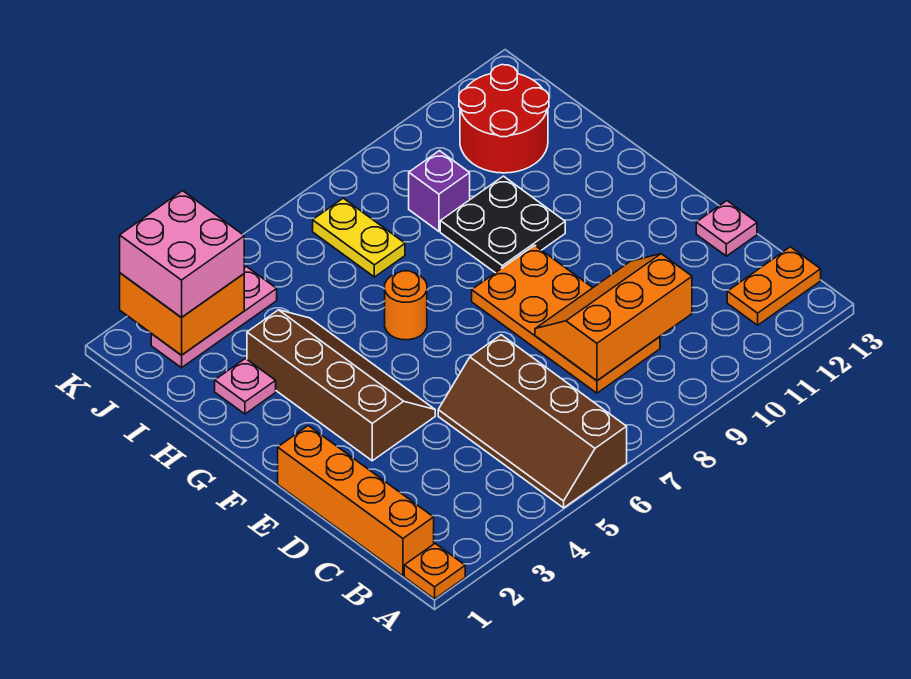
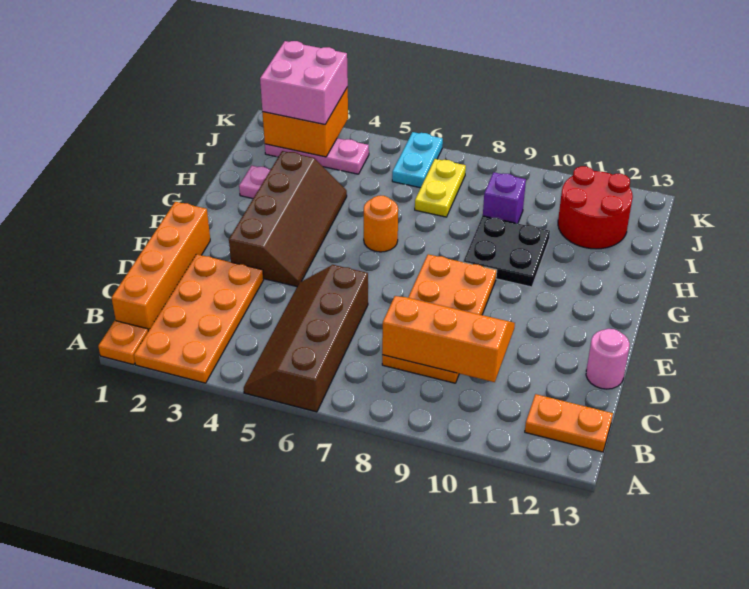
none -> orange plate A2:D3 level 1
pink plate D13 level 1 -> pink round brick D13 level 1
none -> cyan plate J6:K6 level 1

